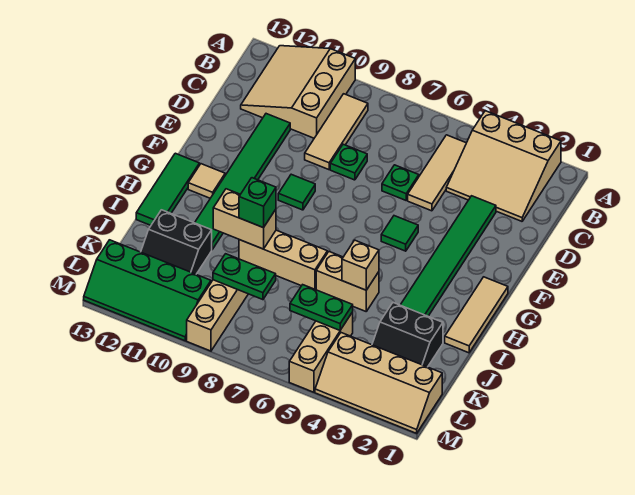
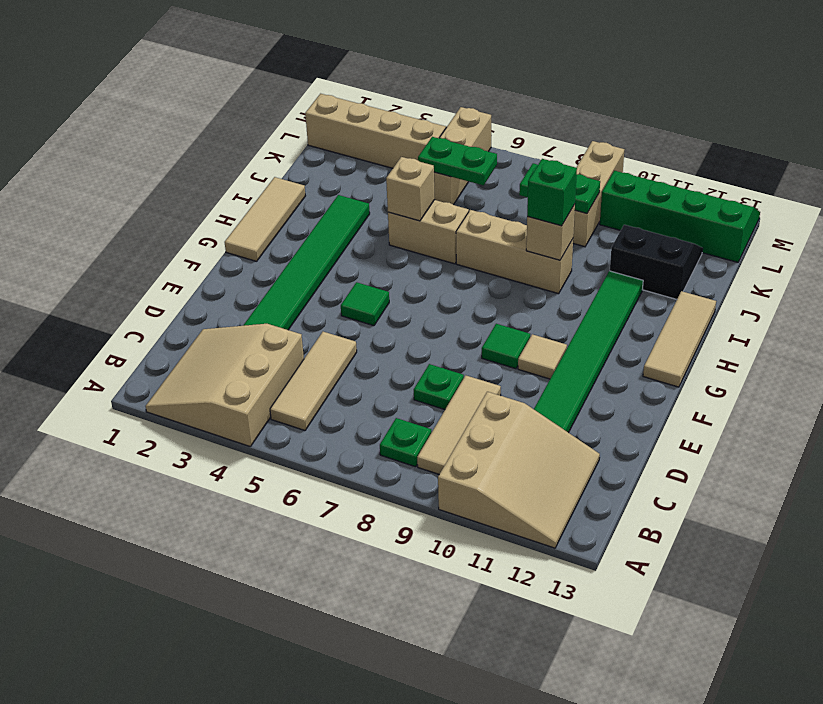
tan slope A2:C4 level 1 top A -> tan slope A2:C4 level 1 top 4
green plate D6 level 1 -> green plate B8 level 1
tan tile G12 level 1 -> tan tile F10 level 1
green tile G13:I13 level 1 -> tan tile G13:I13 level 1
tan brick I9:I10 level 2 -> tan brick I9 level 2
black slope J2:K3 level 1 top J -> none

